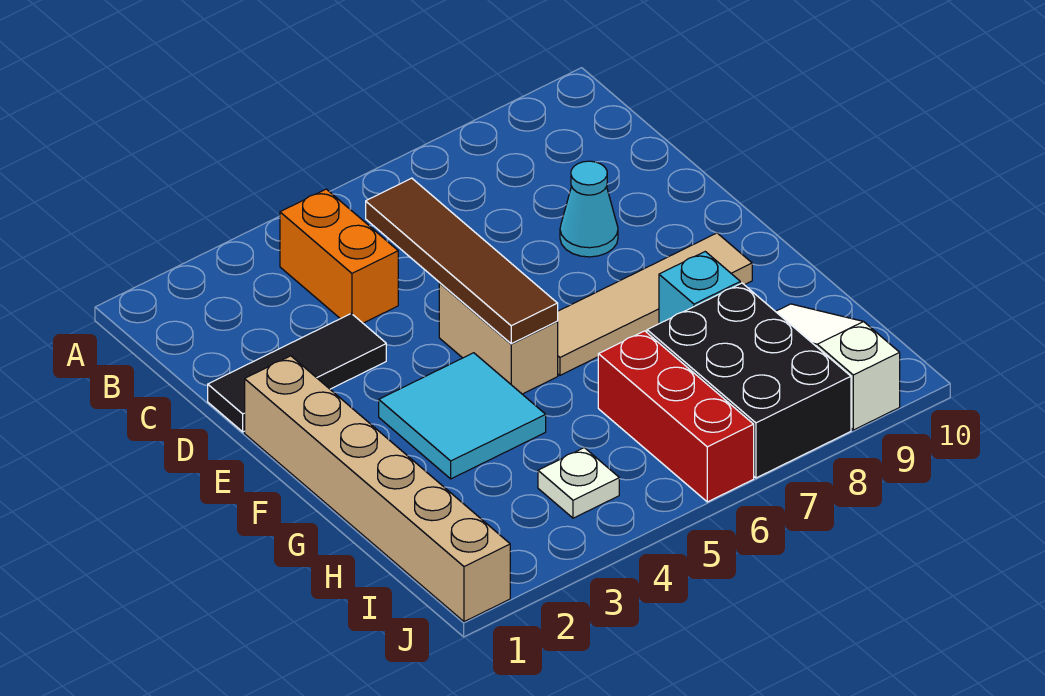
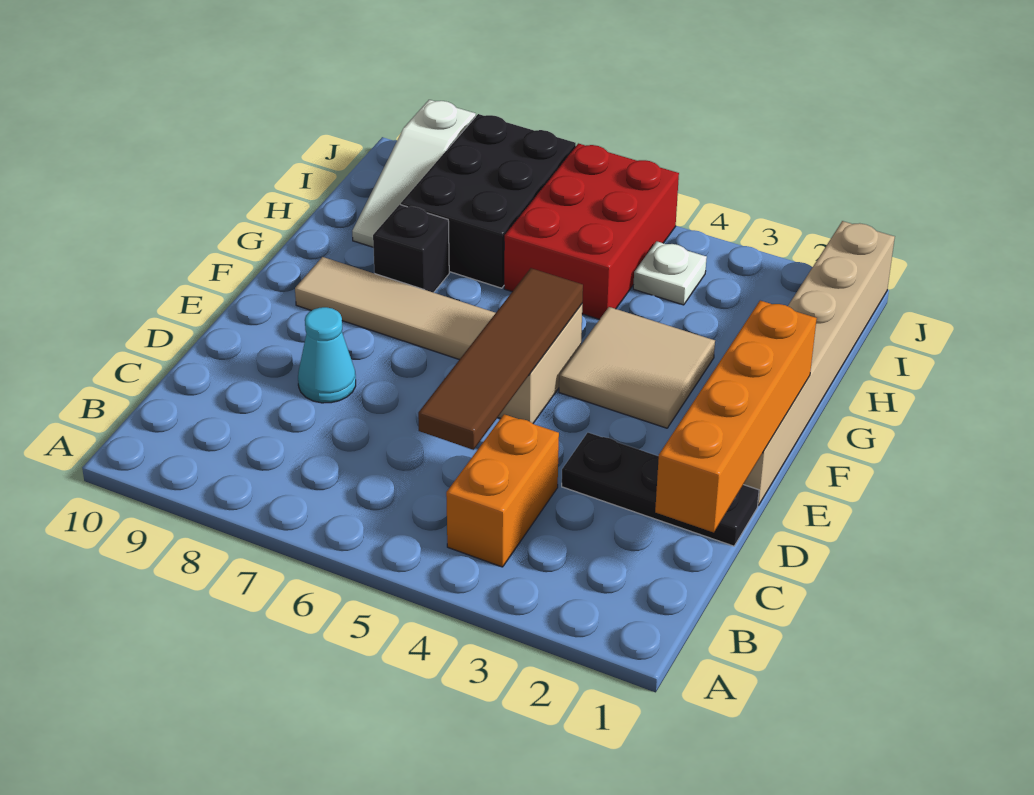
none -> orange brick C1:F1 level 2
black tile D1:D3 level 1 -> black plate D1:D3 level 1
cyan tile F3:G4 level 1 -> tan tile F3:G4 level 1
cyan brick G8 level 1 -> black brick G8 level 1
red brick H6:J6 level 1 -> red brick H5:J6 level 1

